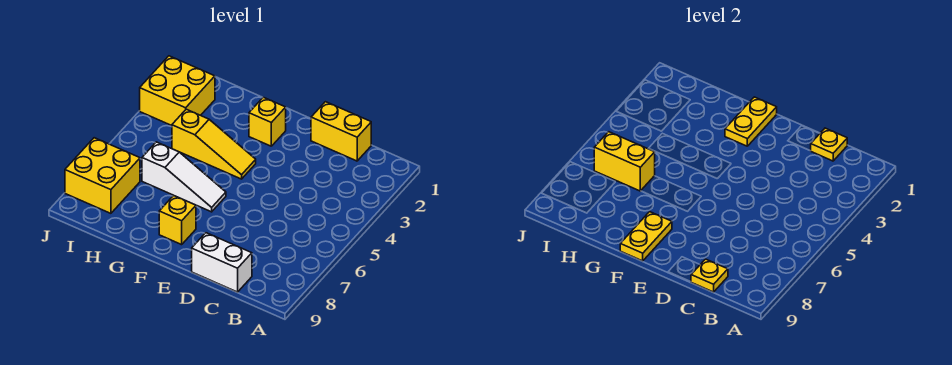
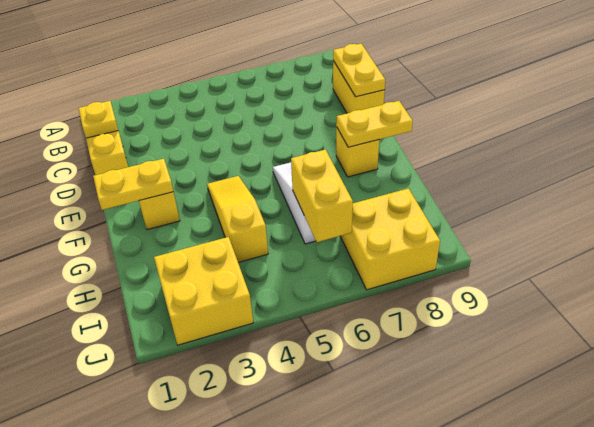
white brick C9:D9 level 1 -> yellow brick C9:D9 level 1
yellow plate C9 level 2 -> yellow plate C9:D9 level 2

